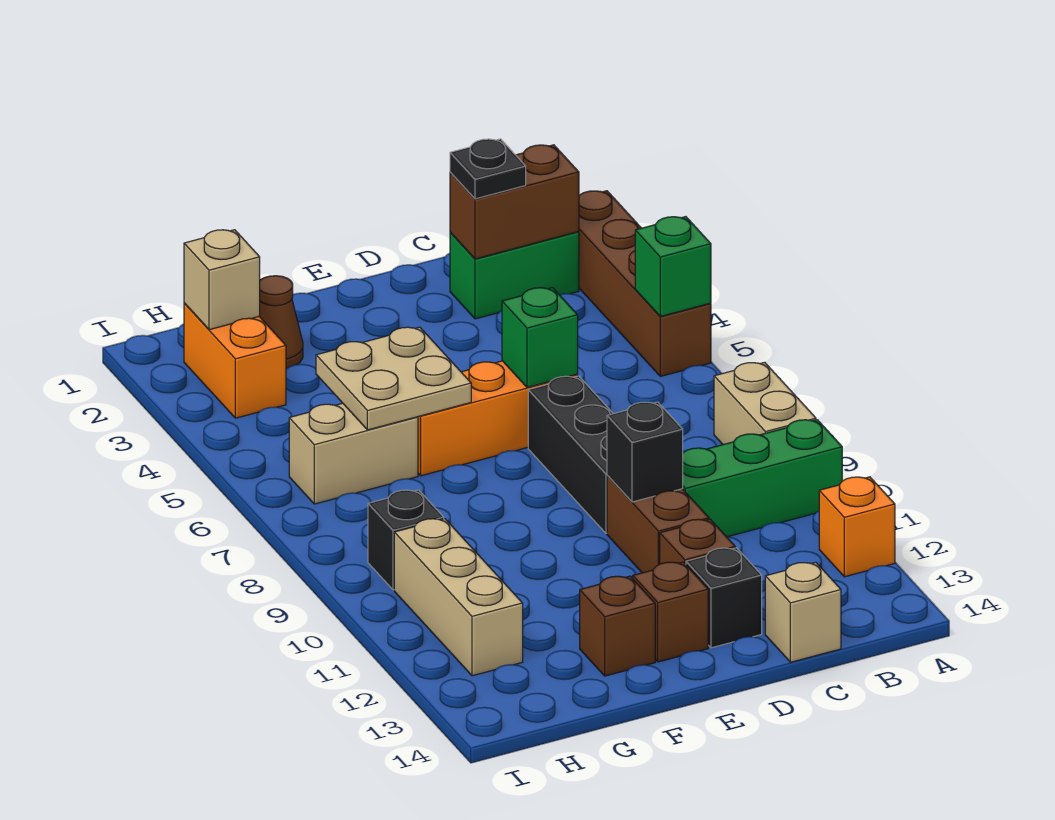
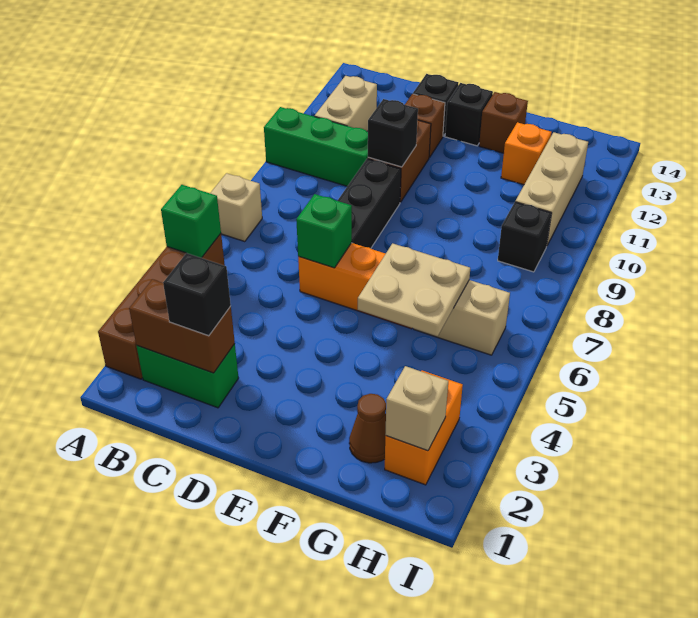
tan brick A8:A9 level 1 -> tan brick B11:B12 level 1
orange brick A12 level 1 -> orange brick G12 level 1
black plate C2 level 3 -> black brick C2 level 3
tan brick C14 level 1 -> tan brick A7 level 1
brown brick E13 level 1 -> black brick E13 level 1

